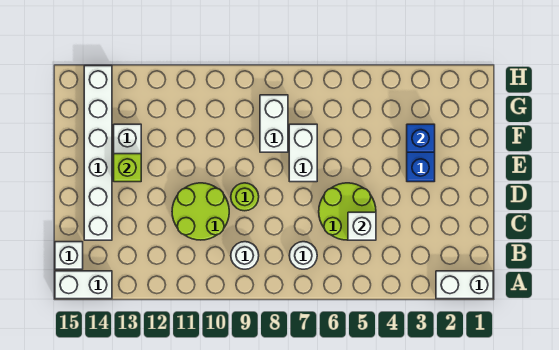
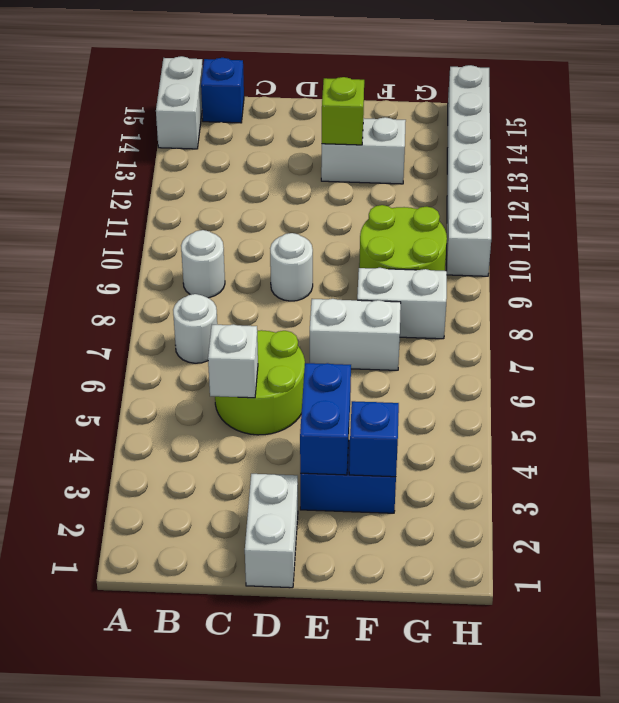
white brick A1:A2 level 1 -> white brick D1:D2 level 1
white brick B15 level 1 -> blue brick B15 level 1
lime round brick C10:D11 level 1 -> lime round brick F9:G10 level 1
white brick C14:H14 level 1 -> white brick H10:H15 level 1
lime round brick D9 level 1 -> white round brick D9 level 1
none -> blue brick E3:E4 level 2

